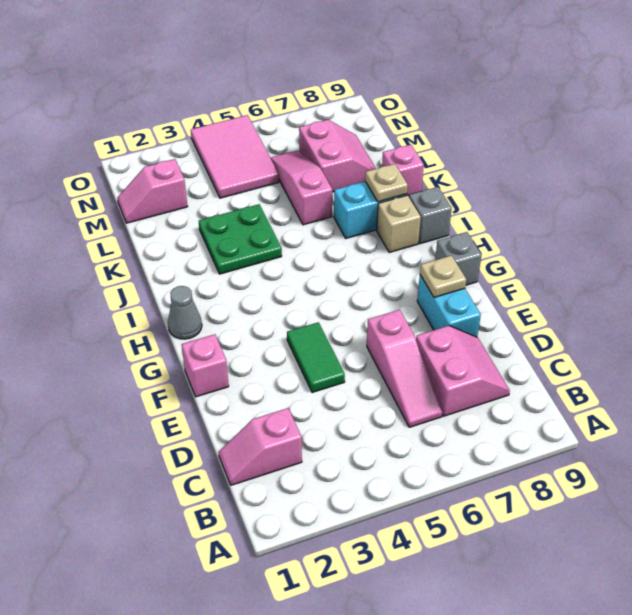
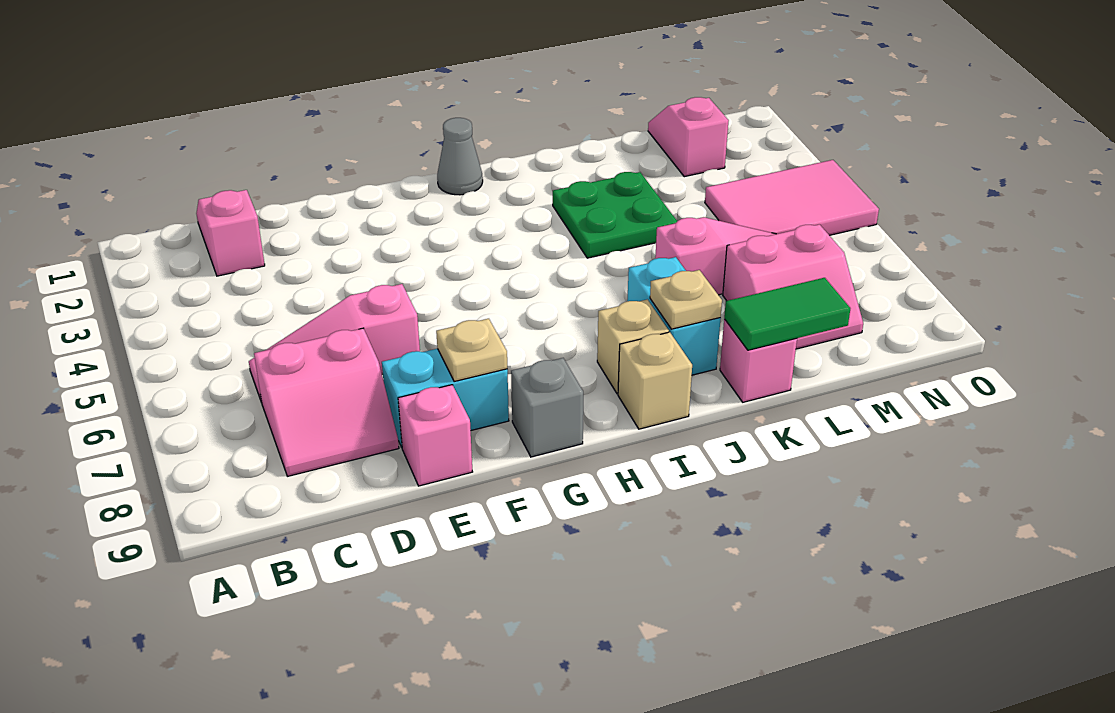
green tile E4:F4 level 1 -> green tile K9:L9 level 2
pink brick F1 level 1 -> pink brick E9 level 1
grey brick I9 level 1 -> tan brick I9 level 1

